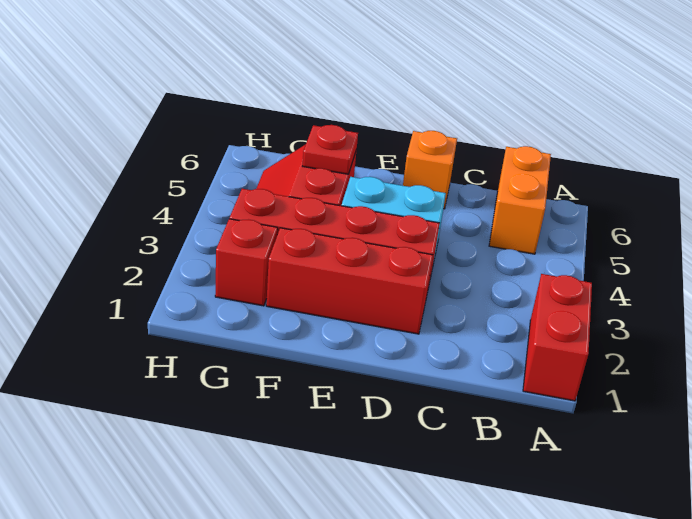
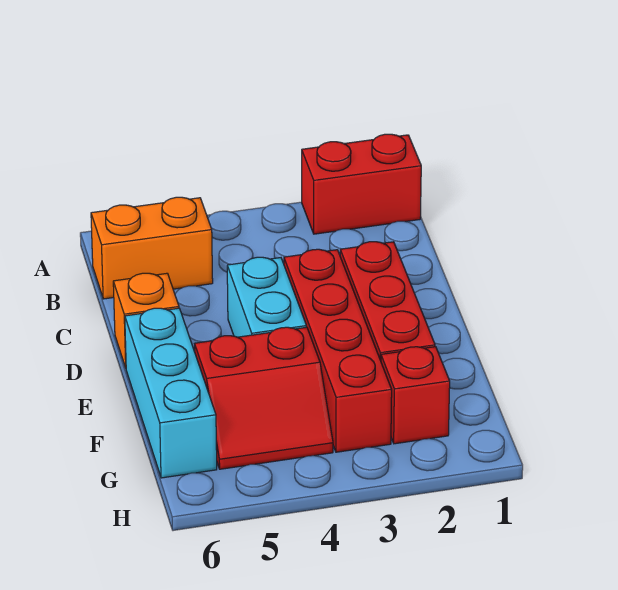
none -> cyan brick E6:G6 level 1
red plate F5 level 2 -> none

